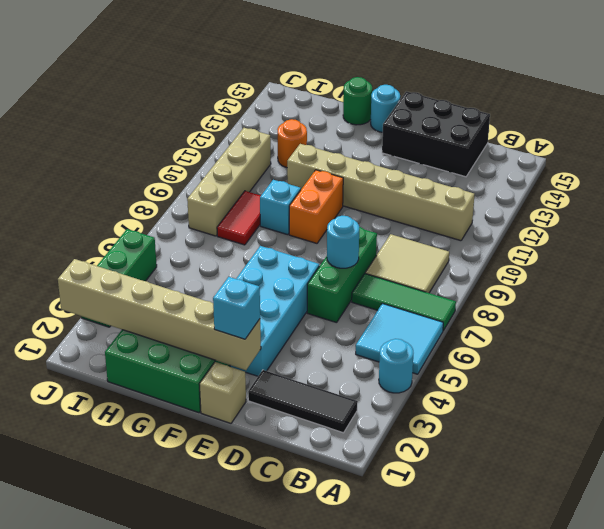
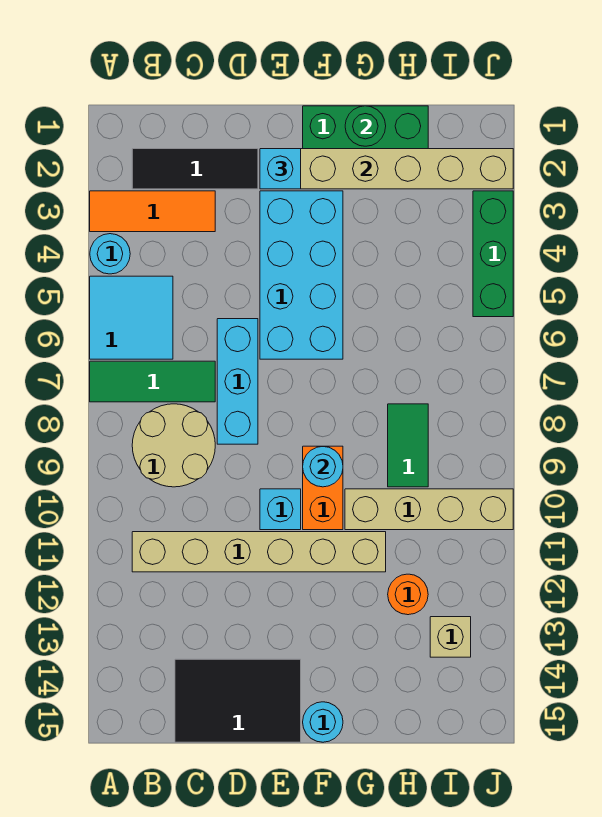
none -> orange tile A3:C3 level 1
tan tile B8:C9 level 1 -> tan round brick B8:C9 level 1
black brick C14:E15 level 1 -> black tile C14:E15 level 1
green brick D6:D8 level 1 -> cyan brick D6:D8 level 1
cyan round brick D7 level 2 -> cyan round brick F9 level 2
tan brick E1 level 1 -> tan brick I13 level 1
cyan brick G9 level 1 -> cyan brick E10 level 1
green round brick G15 level 1 -> green round brick G1 level 2
red tile H8:H9 level 1 -> green tile H8:H9 level 1
tan brick I8:I11 level 1 -> tan brick G10:J10 level 1

